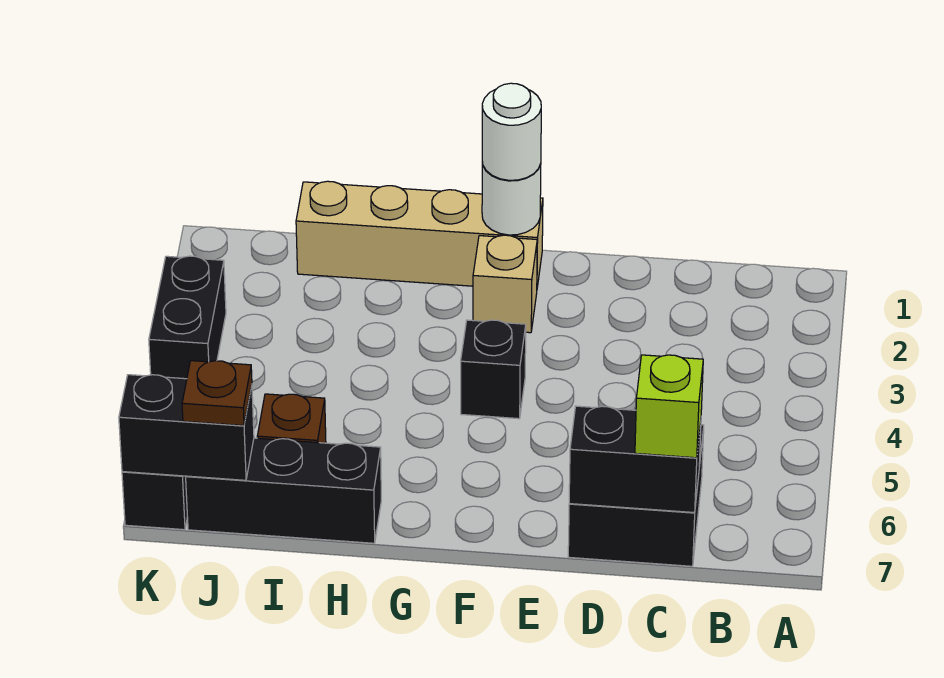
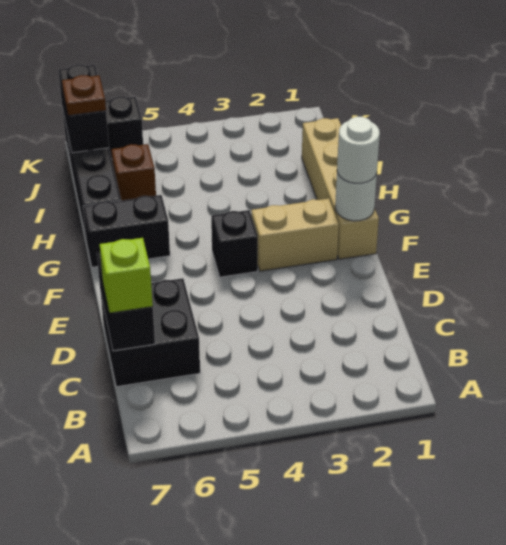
tan brick F2 level 1 -> tan brick F2:F3 level 1
black brick K3:K4 level 1 -> black brick G6:G7 level 1

